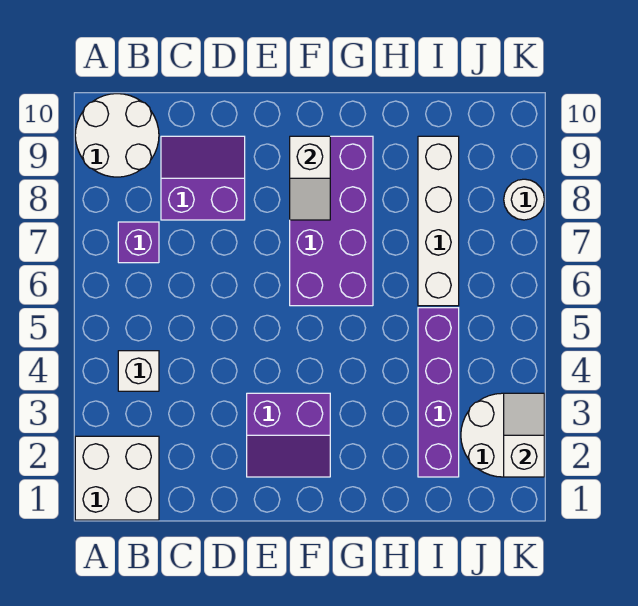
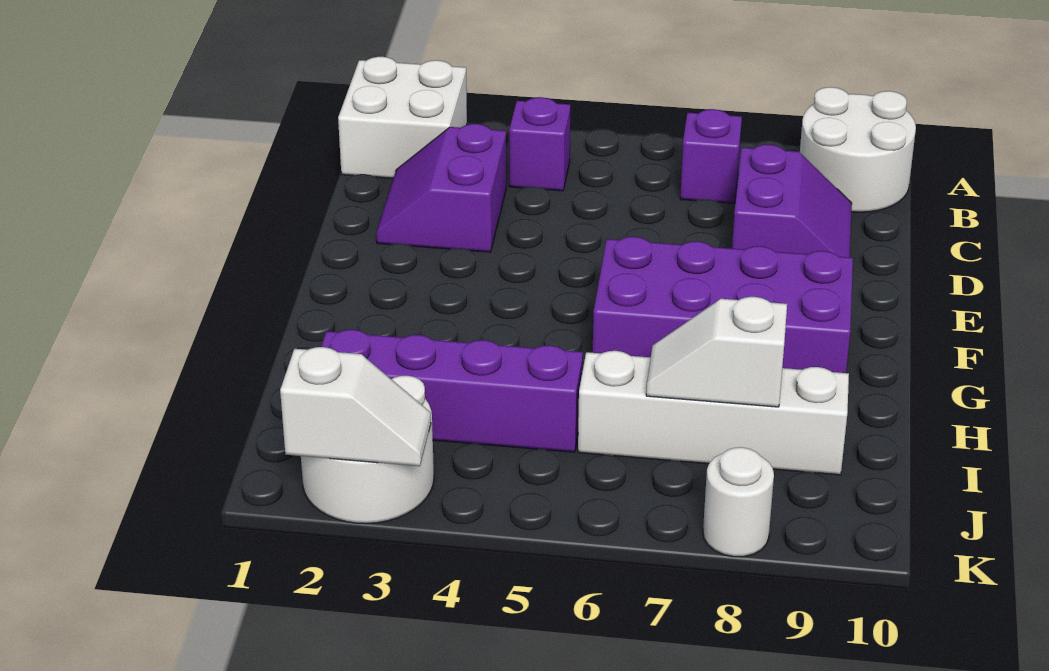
white brick B4 level 1 -> purple brick B4 level 1
purple slope E2:F3 level 1 top 3 -> purple slope C2:D3 level 1 top 3
white slope F8:F9 level 2 top 9 -> white slope I7:I8 level 2 top 8

